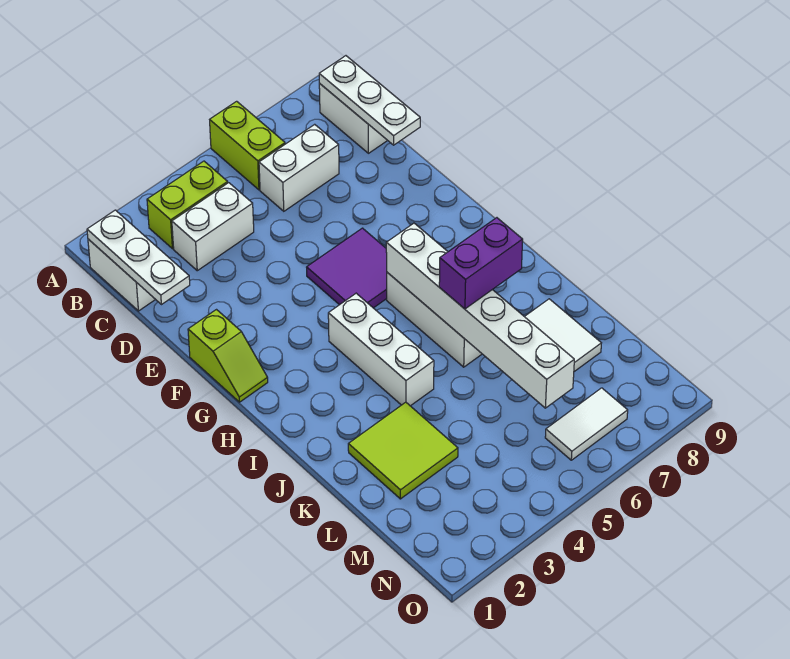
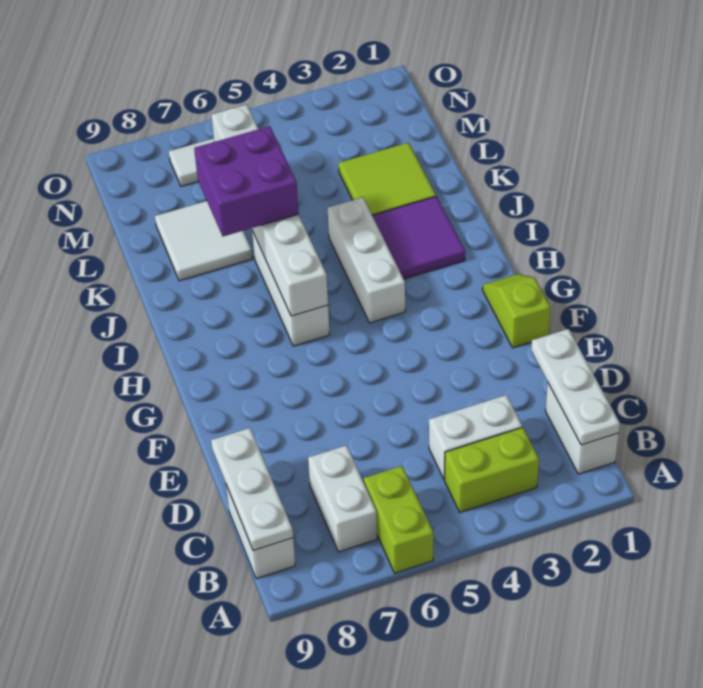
white brick C6:C7 level 1 -> white brick B7:C7 level 1
purple tile F5:G6 level 1 -> purple tile I2:J3 level 1
purple brick J6:J7 level 3 -> purple brick J6:K7 level 3

